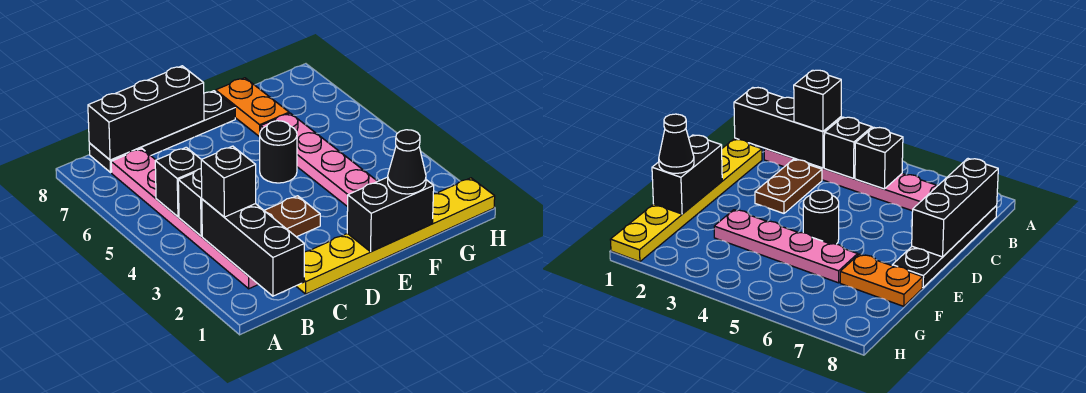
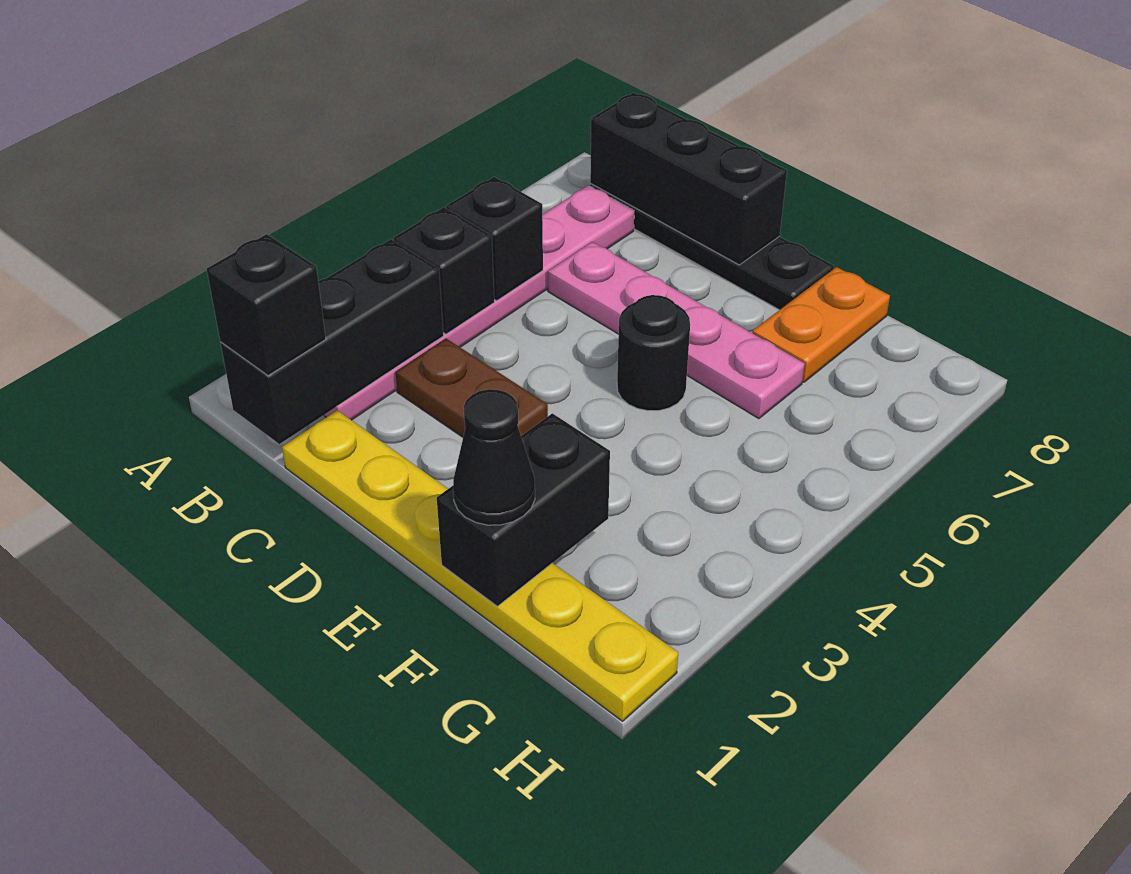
black brick B3 level 3 -> black brick B1 level 3
black brick E1:F1 level 2 -> black brick F1:F2 level 2
pink plate F3:F6 level 1 -> pink plate C6:F6 level 1

